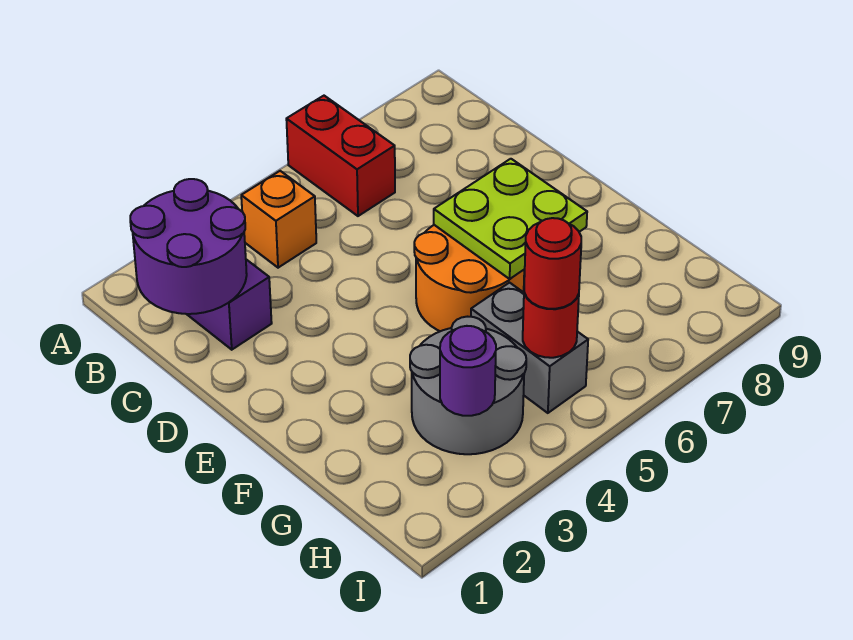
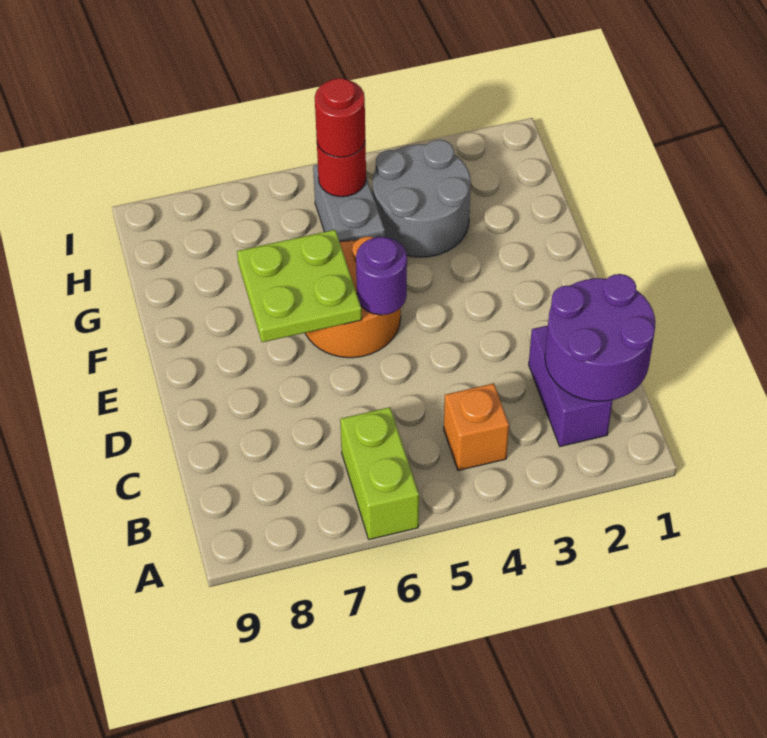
red brick A6:B6 level 1 -> lime brick A6:B6 level 1
purple round brick H3 level 2 -> purple round brick E5 level 2

